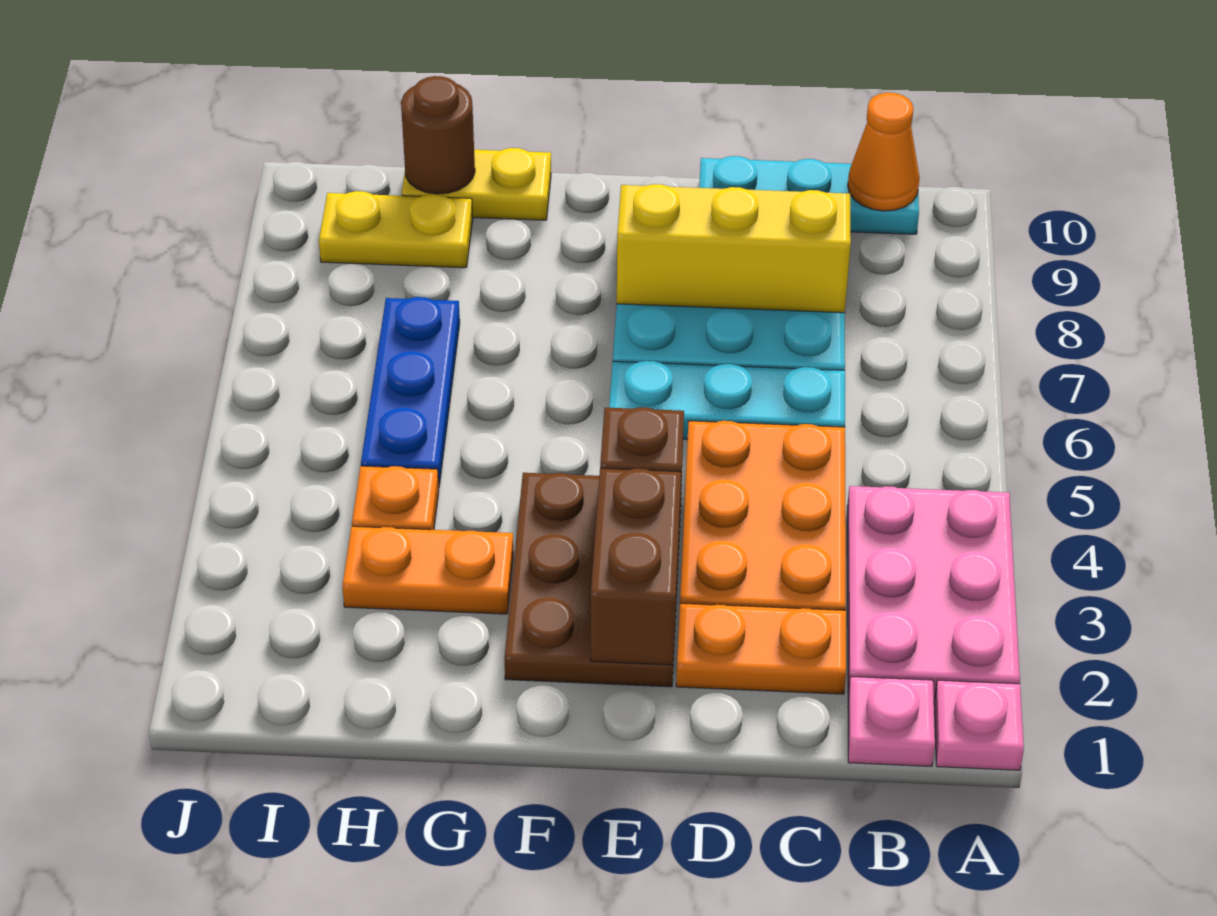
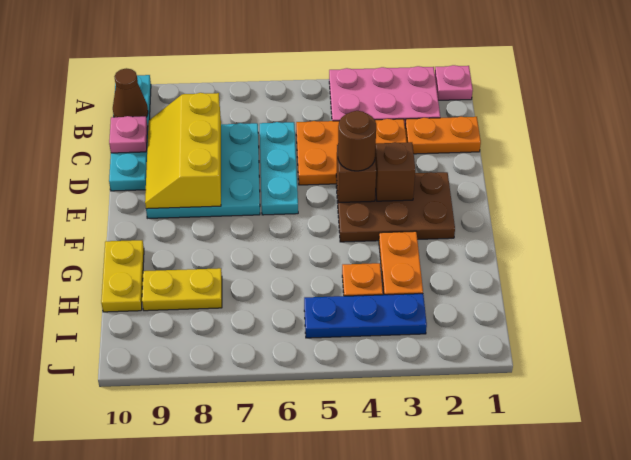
pink plate B1 level 1 -> pink plate C10 level 2
cyan plate B10:D10 level 1 -> cyan plate A10:D10 level 1
orange cone B10 level 2 -> brown cone B10 level 2
orange plate C2:D2 level 1 -> orange plate C1:C2 level 1
brown brick E2:E3 level 2 -> brown brick E3 level 2
blue plate H5:H7 level 1 -> blue plate I3:I5 level 1
yellow plate H9:I9 level 1 -> yellow plate H8:H9 level 1
brown round brick H10 level 2 -> brown round brick E4 level 3

